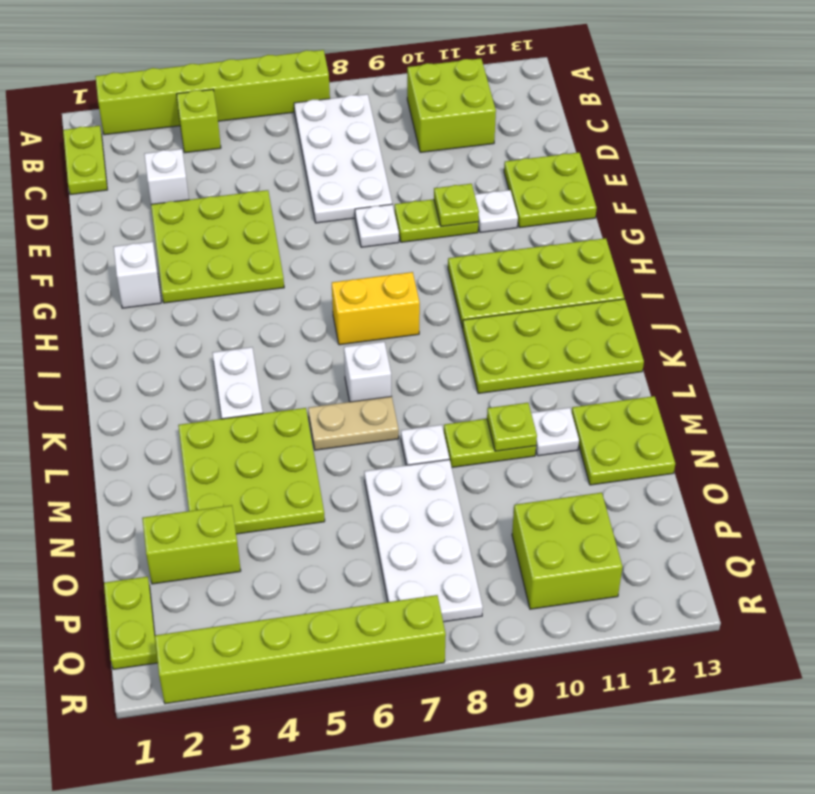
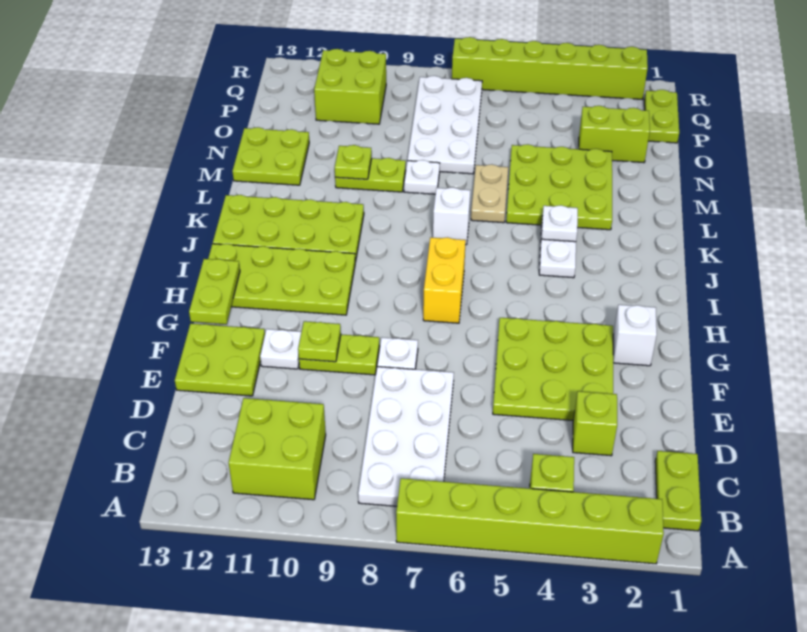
white brick D3 level 1 -> lime brick D3 level 1
none -> lime plate G13:H13 level 2
yellow brick I7:I8 level 1 -> yellow brick H7:I7 level 1
tan plate L6:L7 level 1 -> tan plate L6:M6 level 1
white plate M11 level 1 -> white plate K4 level 2

